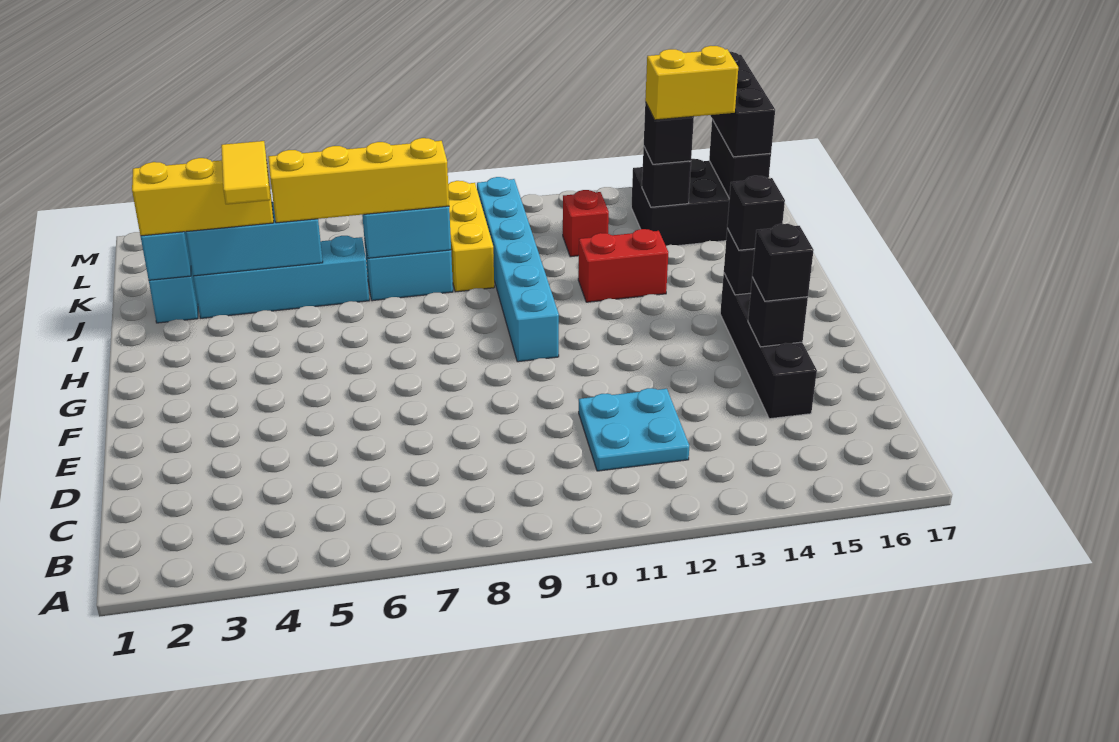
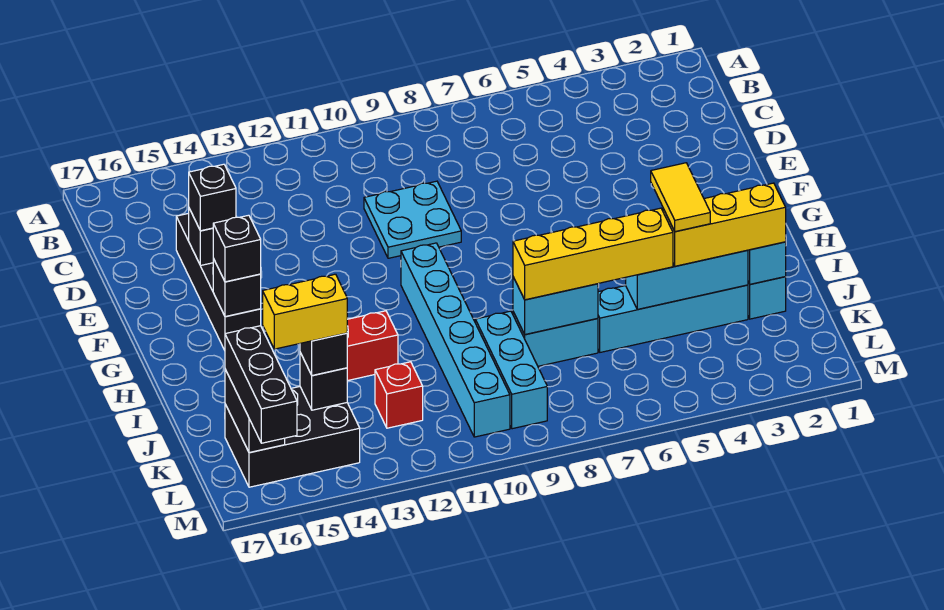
cyan plate C11:D12 level 1 -> cyan plate D9:E10 level 1
yellow brick J9:L9 level 1 -> cyan brick J9:L9 level 1

